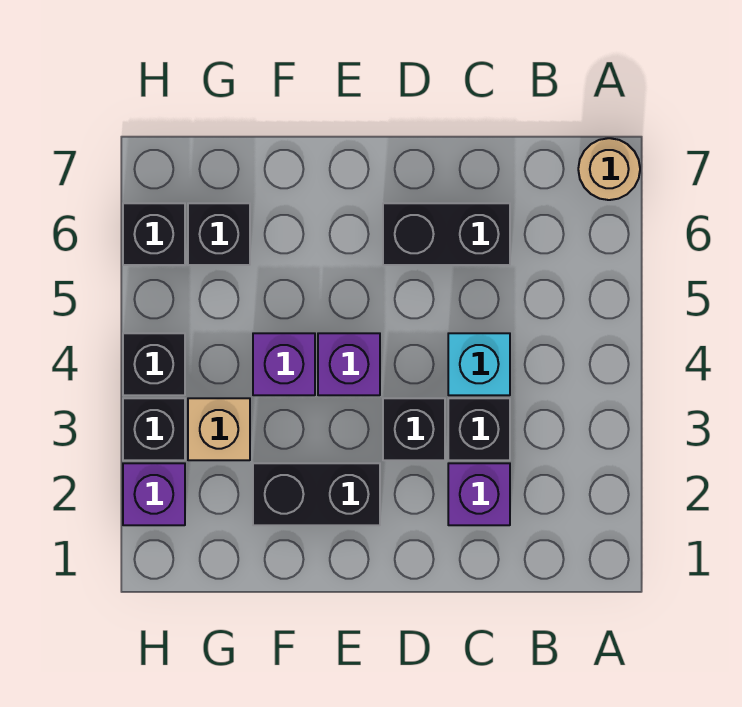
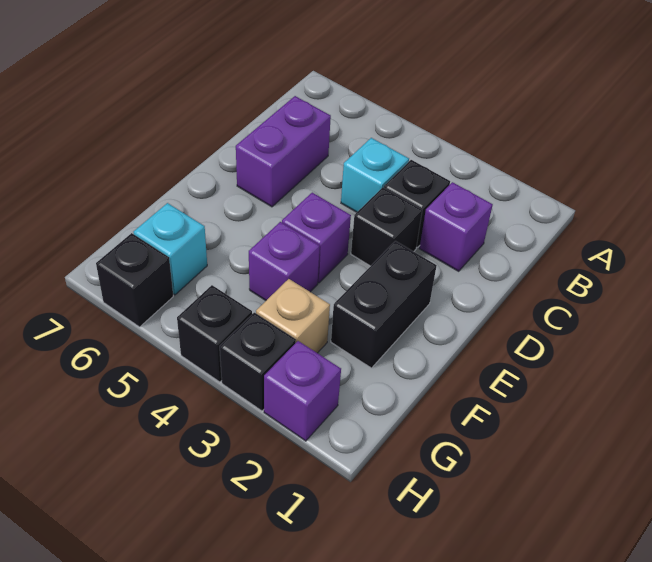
tan round brick A7 level 1 -> none
black brick C6:D6 level 1 -> purple brick C6:D6 level 1
black brick G6 level 1 -> cyan brick G6 level 1

